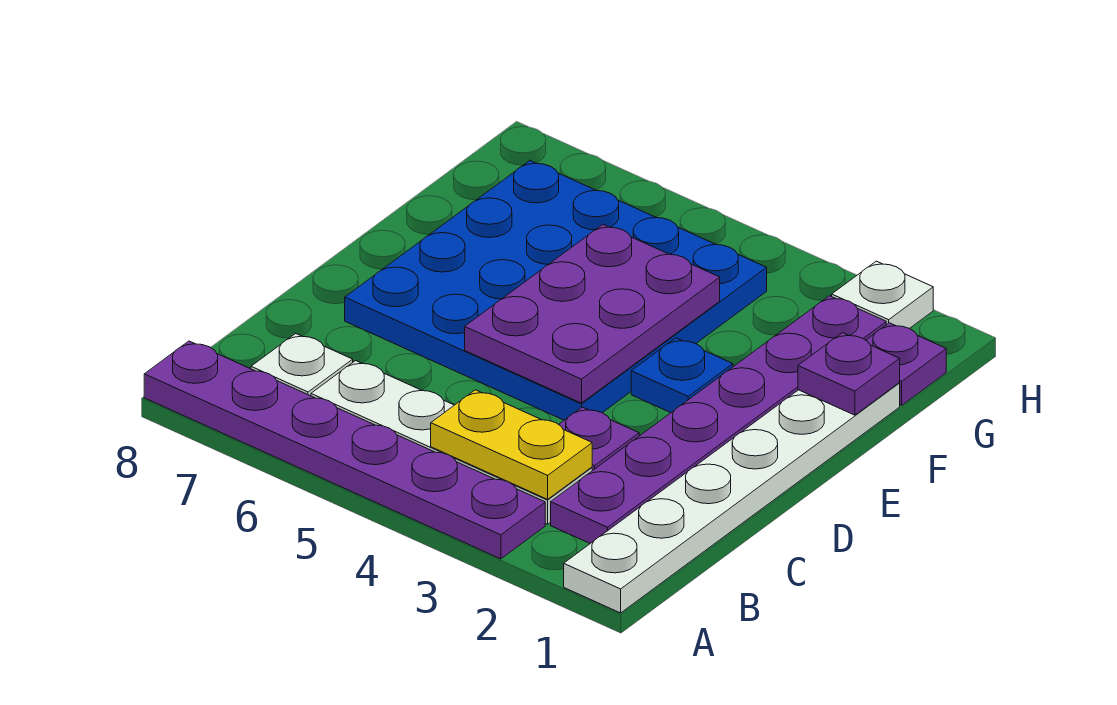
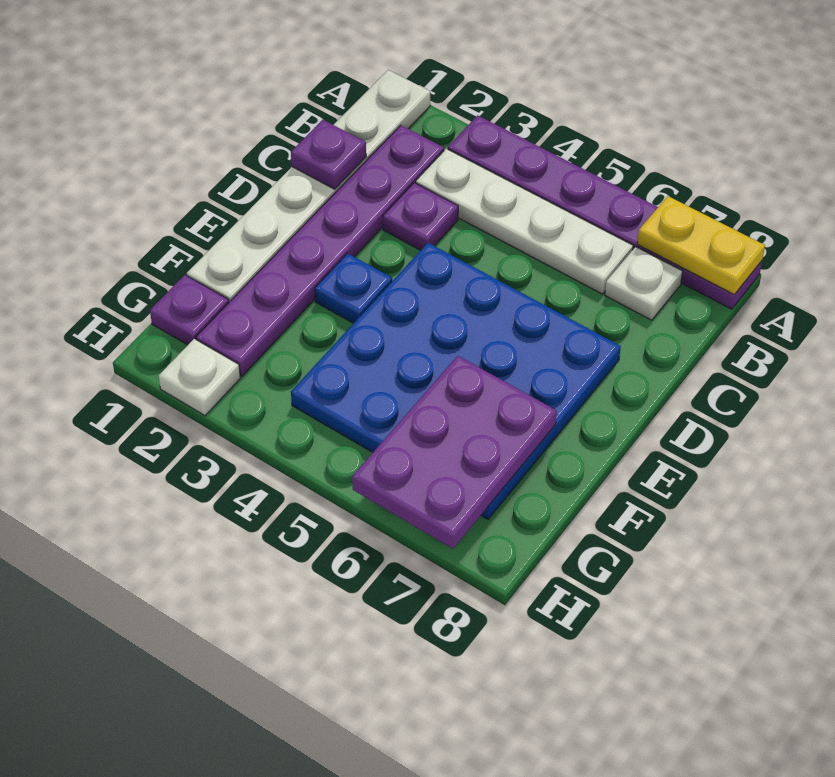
yellow plate B3:B4 level 2 -> yellow plate A7:A8 level 2
purple plate D4:F5 level 2 -> purple plate F6:H7 level 2
purple plate F1 level 2 -> purple plate C1 level 2

